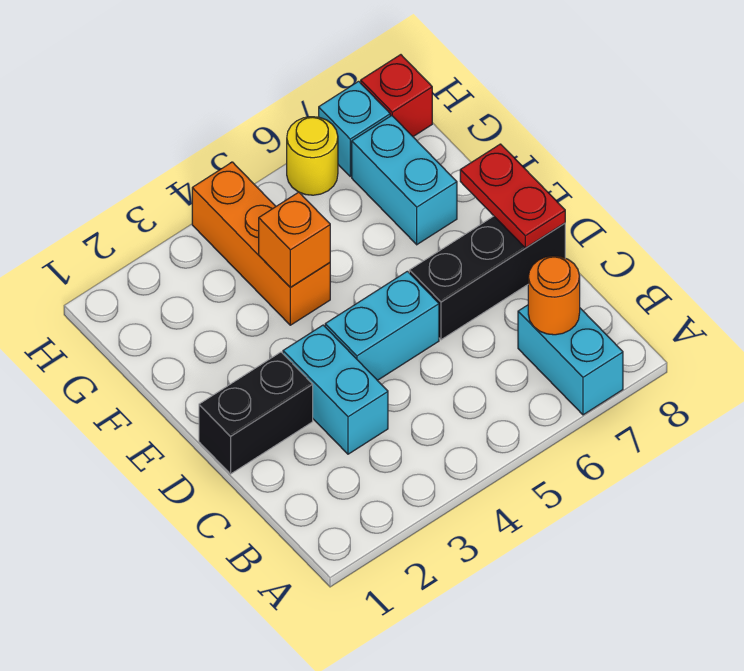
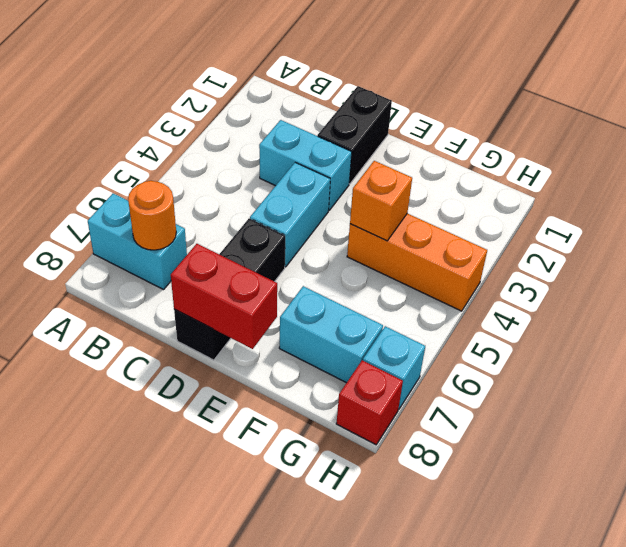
red plate D8:E8 level 2 -> red brick D8:E8 level 2
yellow round brick H6 level 1 -> none

